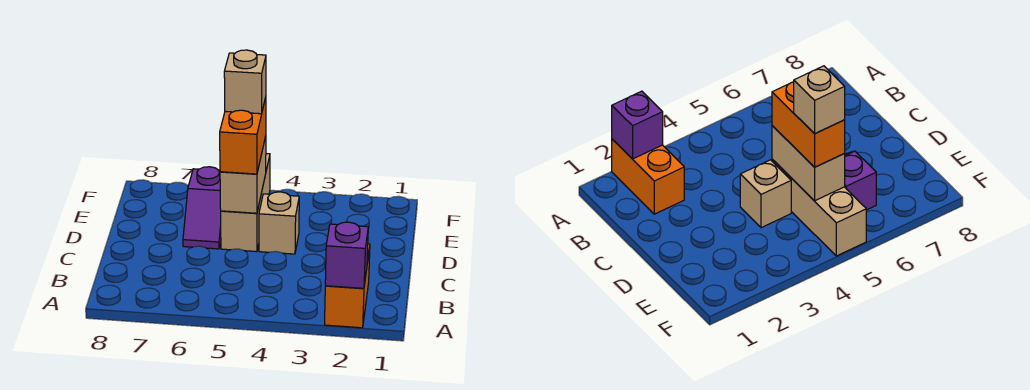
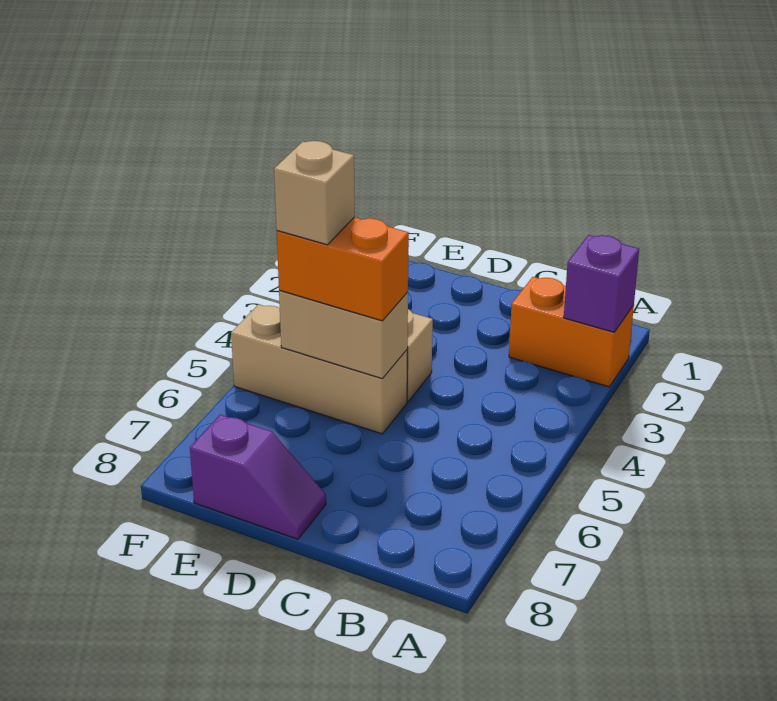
purple slope D6:E6 level 1 top E -> purple slope D8:E8 level 1 top E

